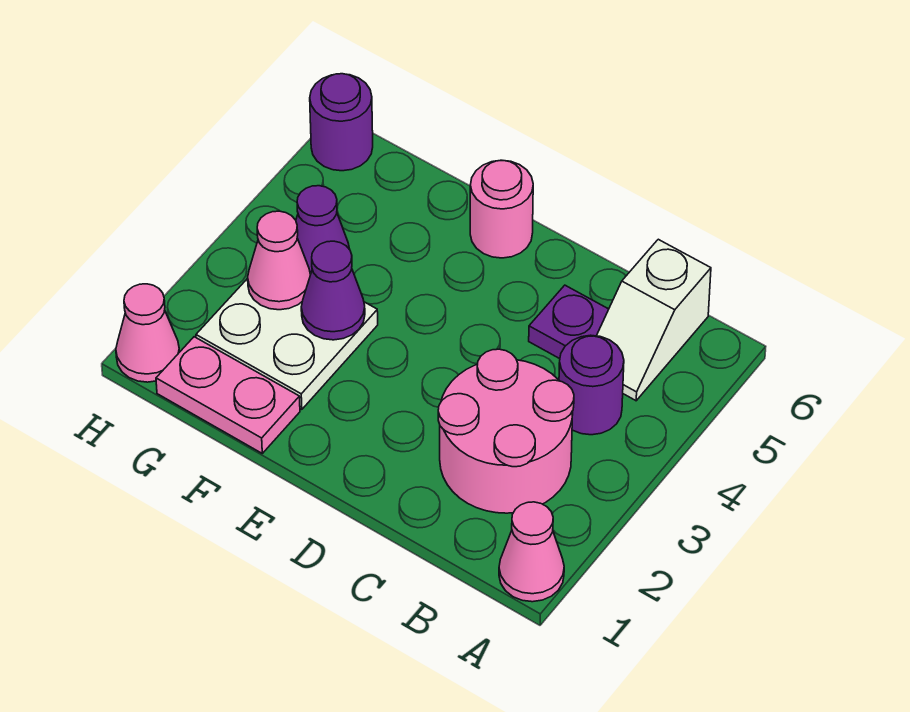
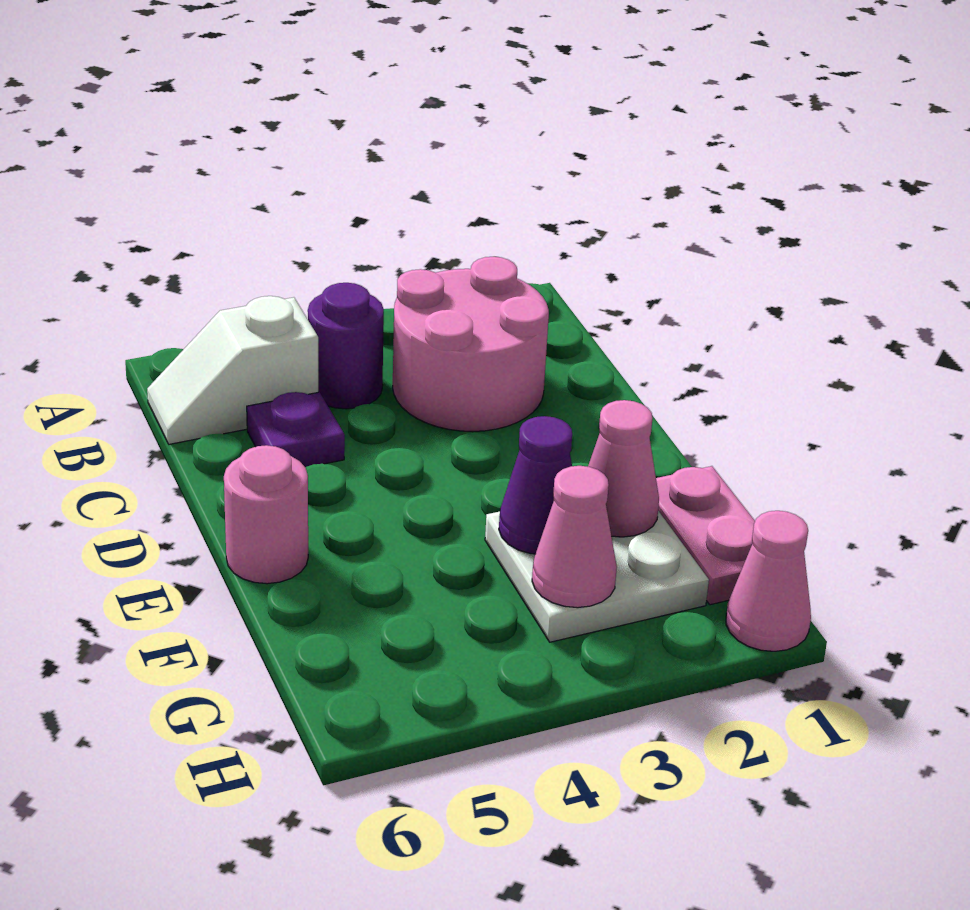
pink cone A1 level 1 -> pink cone F2 level 2
white slope B5:B6 level 1 top 6 -> white slope B5:B6 level 1 top 5
purple cone G4 level 1 -> none
purple round brick H6 level 1 -> none

